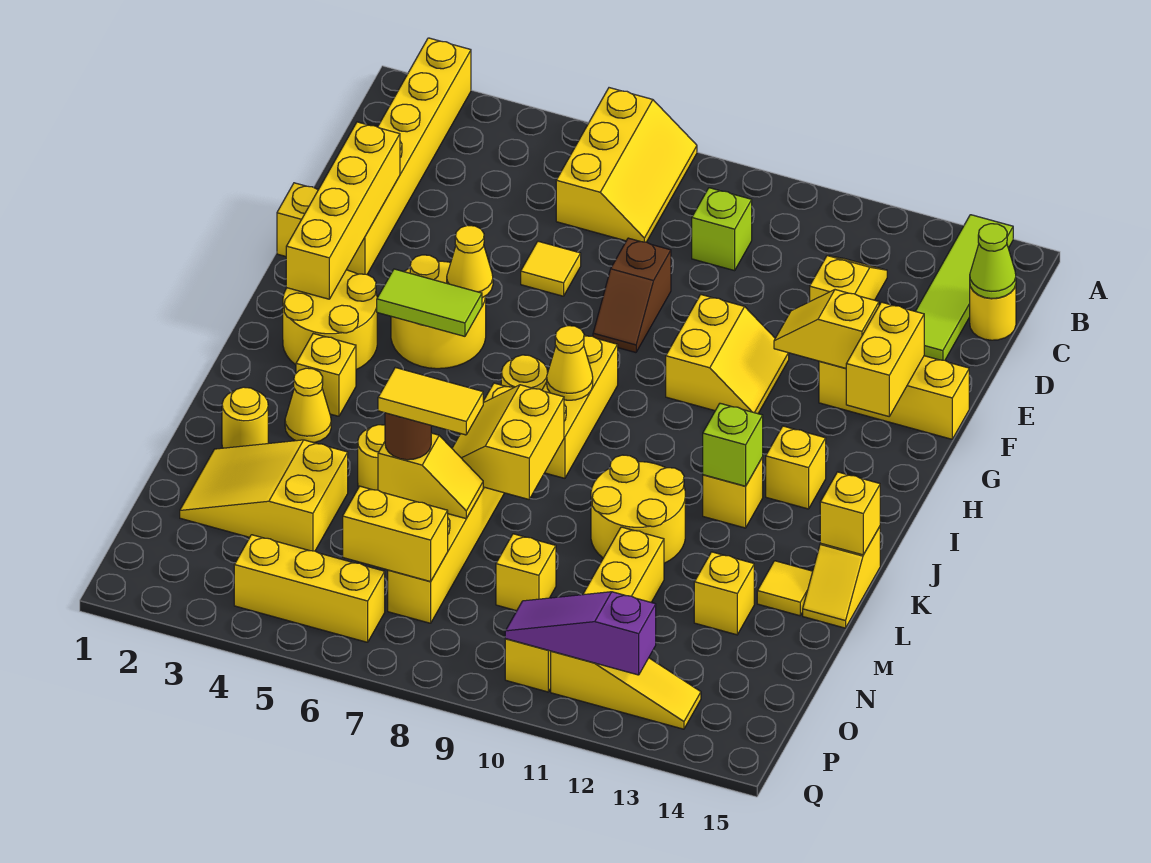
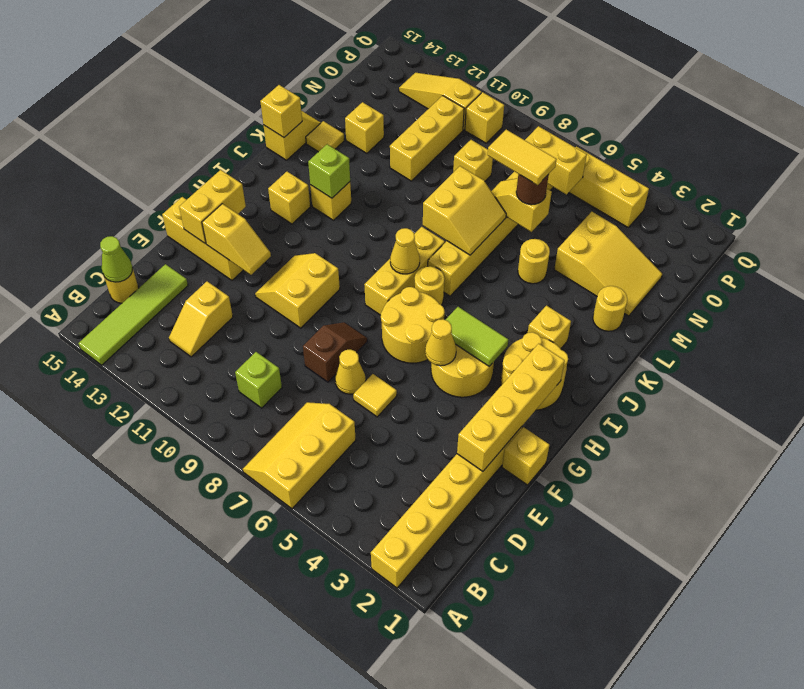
yellow cone K3 level 1 -> yellow cone E7 level 1
yellow round brick K10:L11 level 1 -> yellow round brick G6:H7 level 1
purple slope P10:P12 level 2 top 12 -> none

